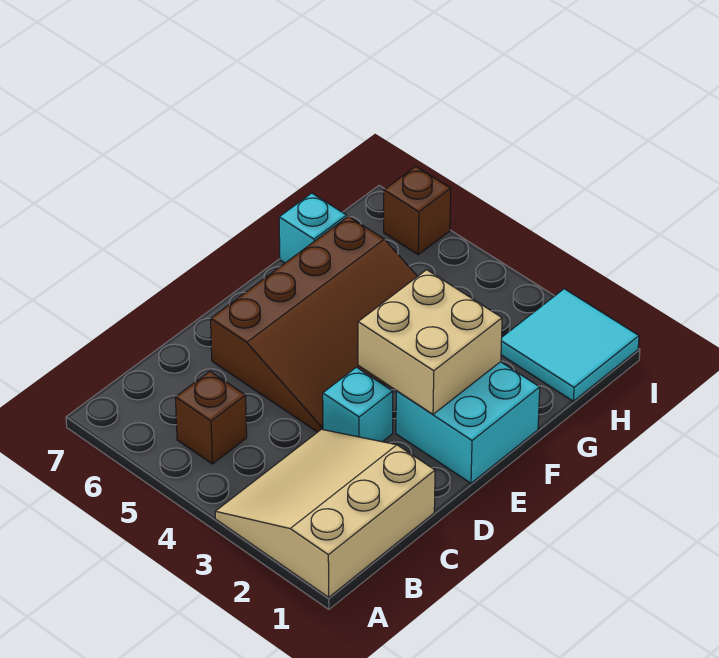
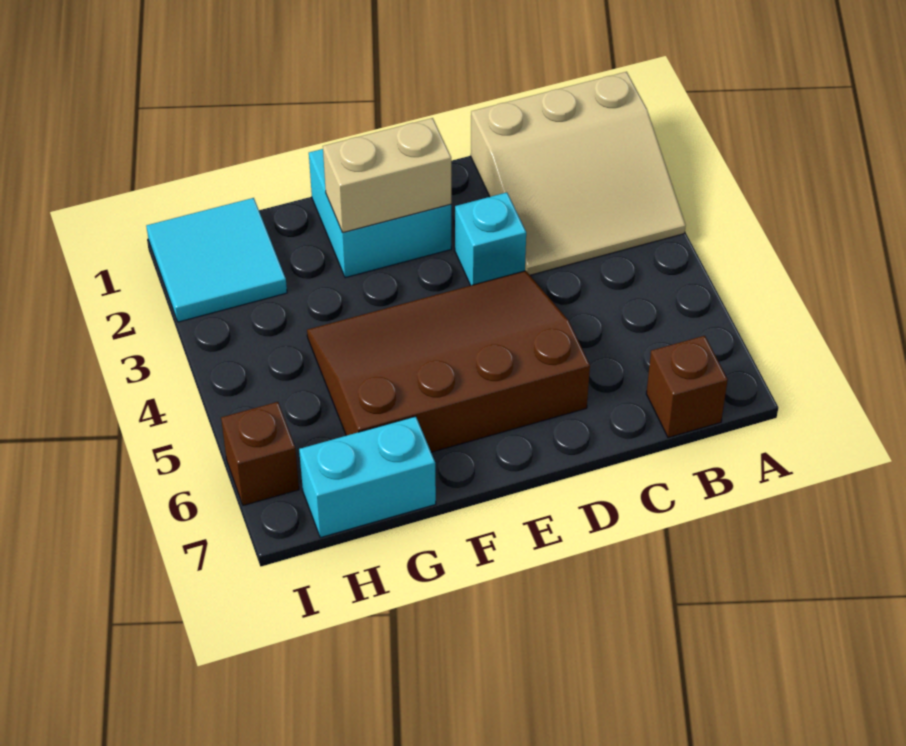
brown brick B5 level 1 -> brown brick B7 level 1
tan brick E2:F3 level 2 -> tan brick E2:F2 level 2
cyan brick G7 level 1 -> cyan brick G7:H7 level 1

